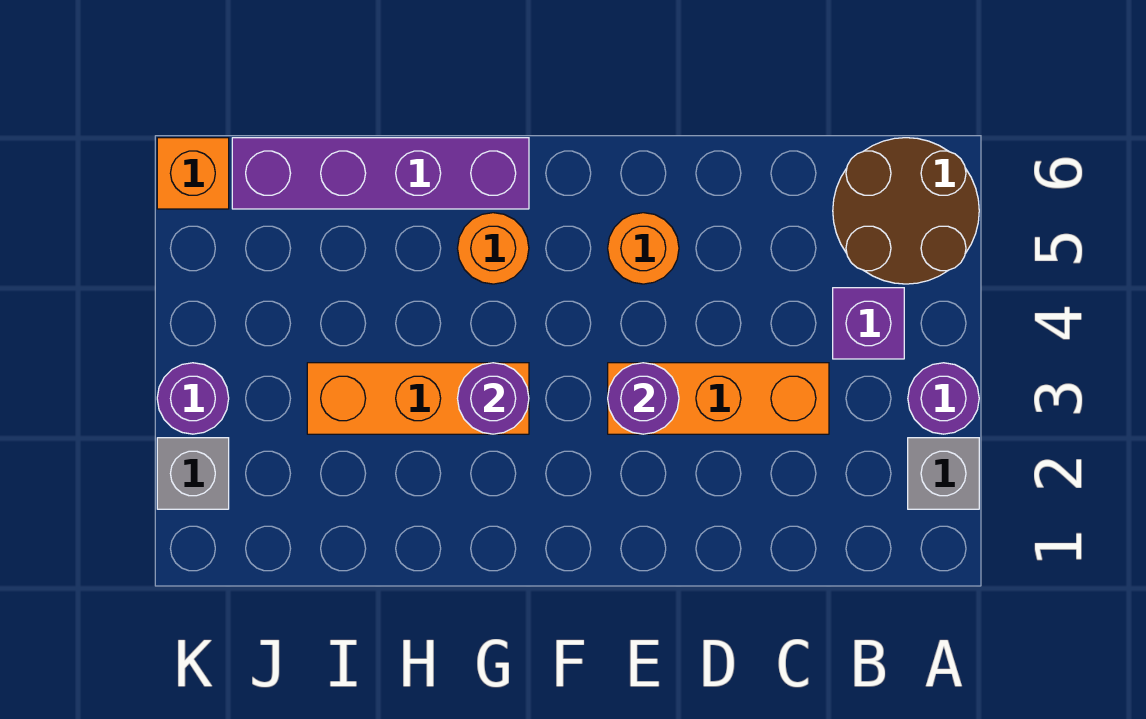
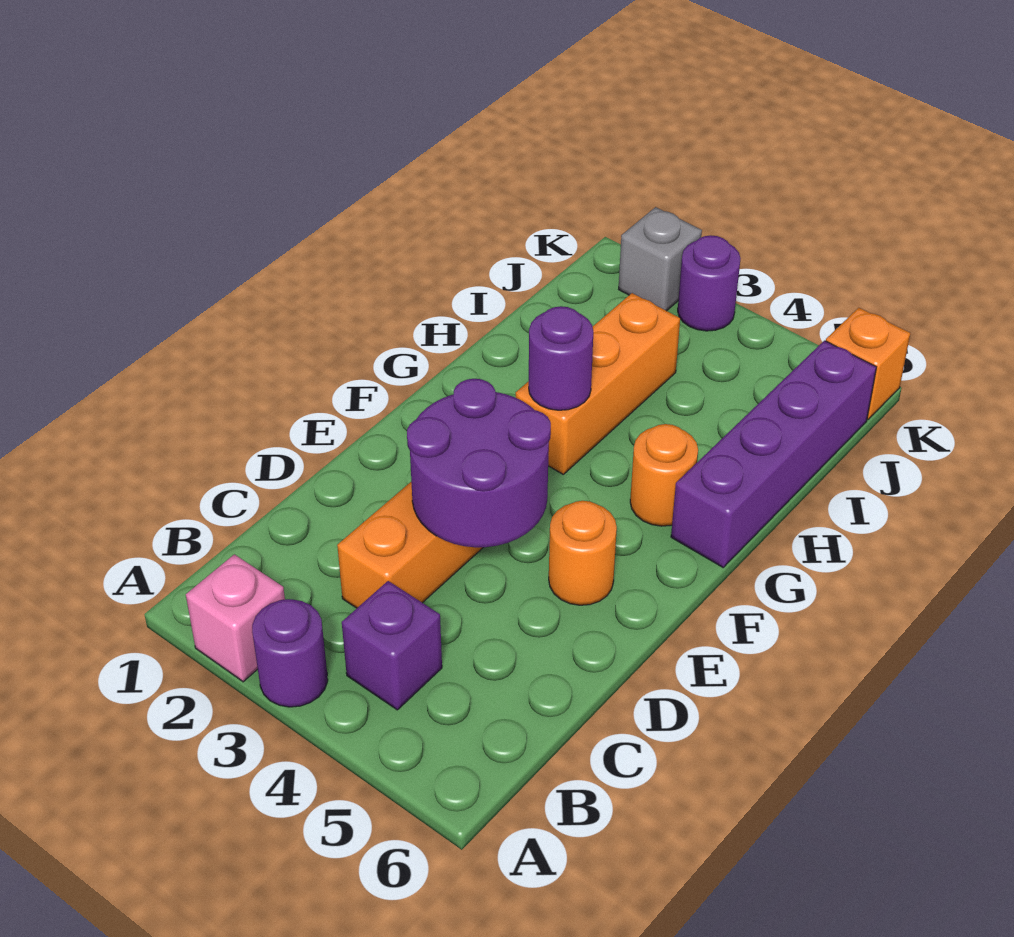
grey brick A2 level 1 -> pink brick A2 level 1
brown round brick A5:B6 level 1 -> none
purple round brick E3 level 2 -> purple round brick D3:E4 level 2

